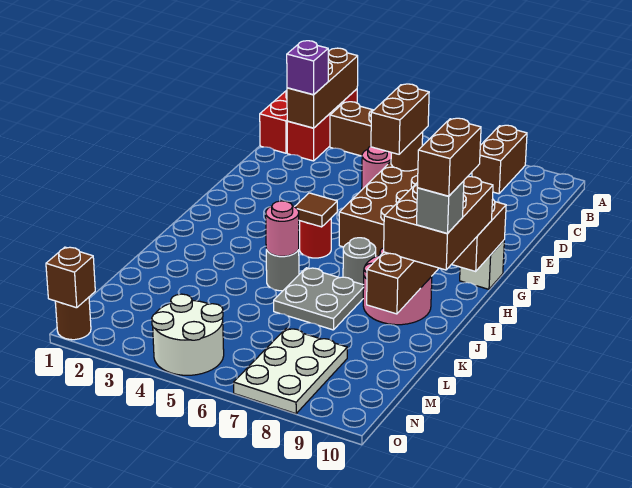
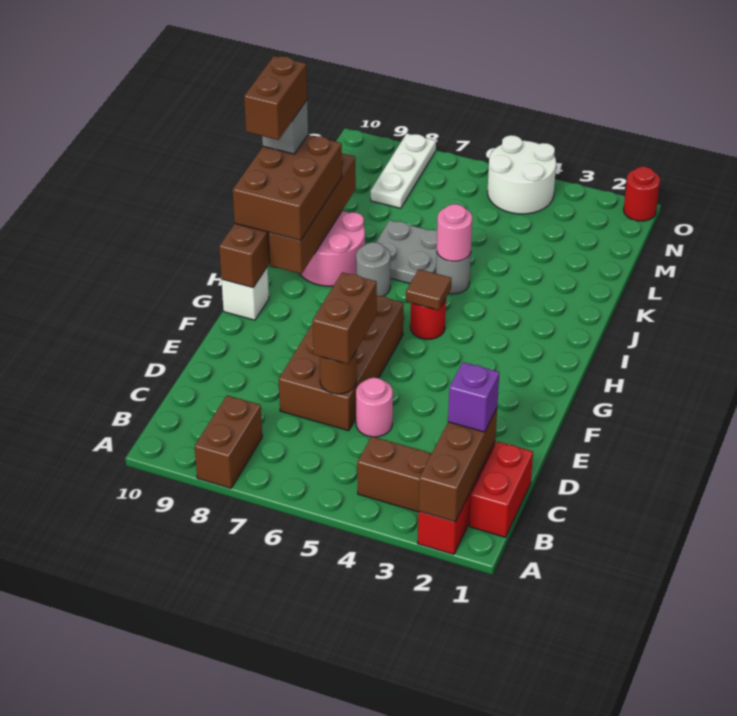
white plate M7:O8 level 1 -> white plate M8:O8 level 1
brown round brick O1 level 1 -> red round brick O1 level 1
brown brick O1 level 2 -> none

